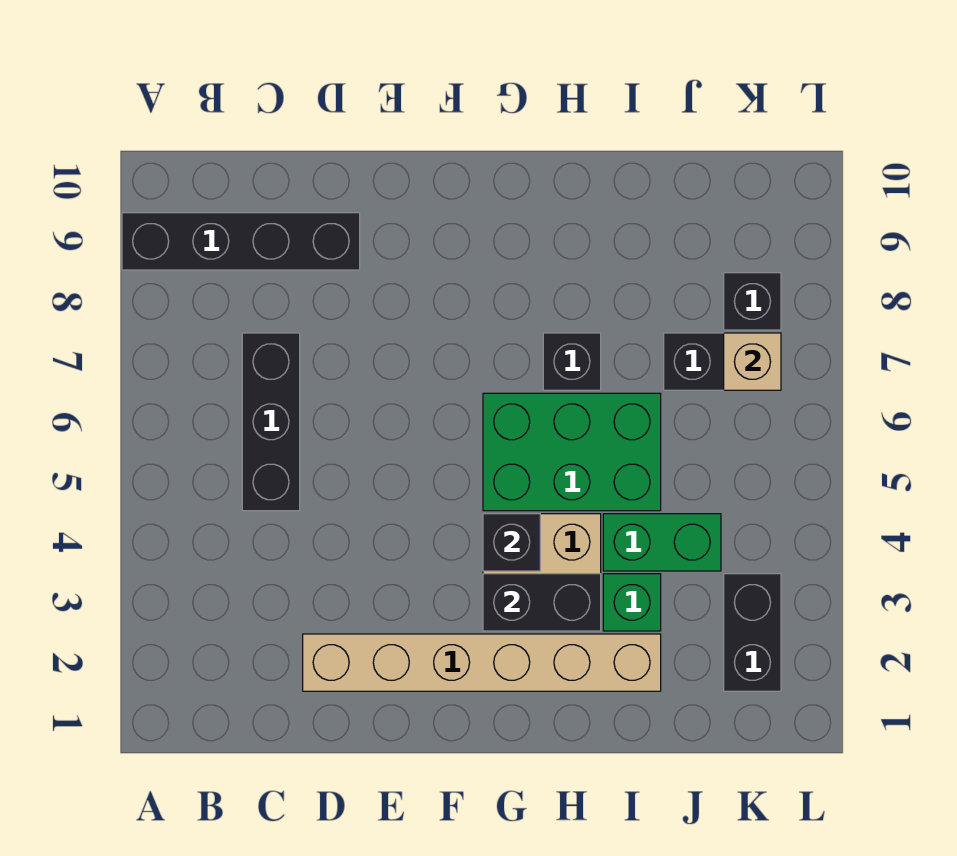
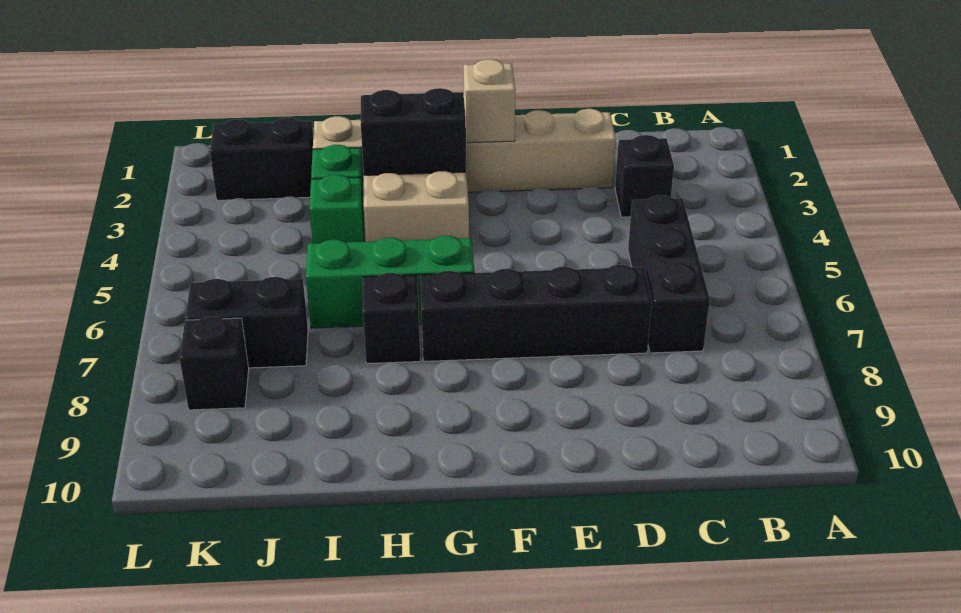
black brick A9:D9 level 1 -> black brick D7:G7 level 1
black brick G4 level 2 -> black brick C3 level 1
green brick G5:I6 level 1 -> green brick G6:I6 level 1
green brick I4:J4 level 1 -> green brick I4 level 1
black brick K2:K3 level 1 -> black brick J2:K2 level 1
tan brick K7 level 2 -> tan brick F2 level 2

